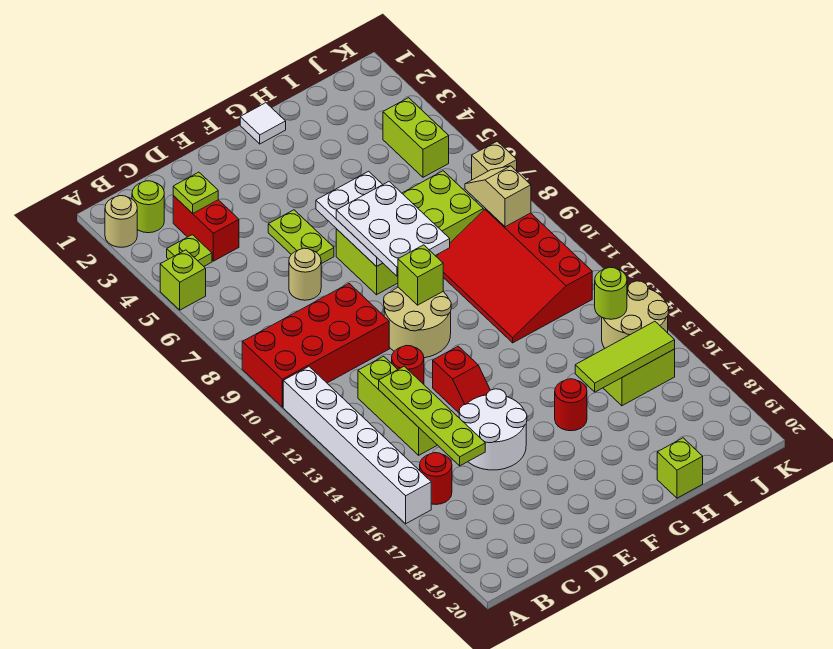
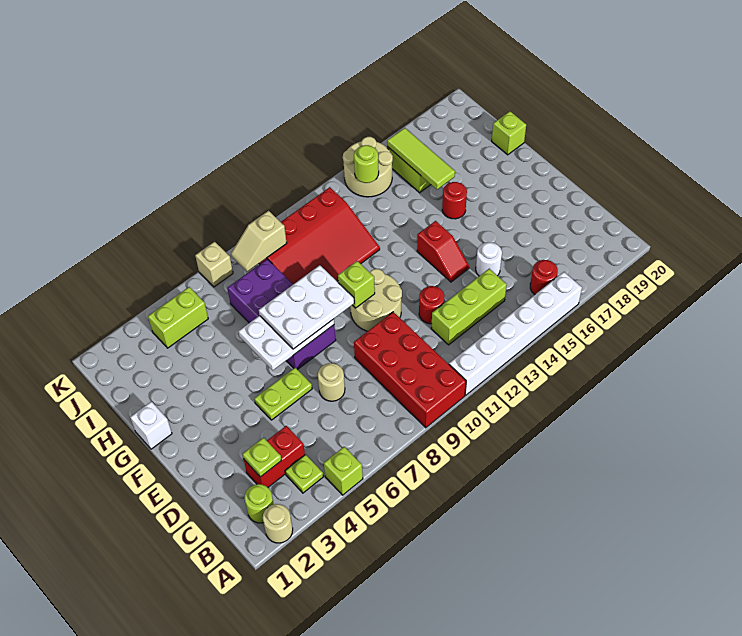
lime plate C13:C16 level 2 -> none
white round brick D15:E16 level 1 -> white round brick D15 level 1
red slope E13:E14 level 1 top 13 -> red slope E14:F14 level 1 top F
lime brick F7:I8 level 1 -> purple brick F7:I8 level 1
white tile G1 level 1 -> white brick G1 level 1

